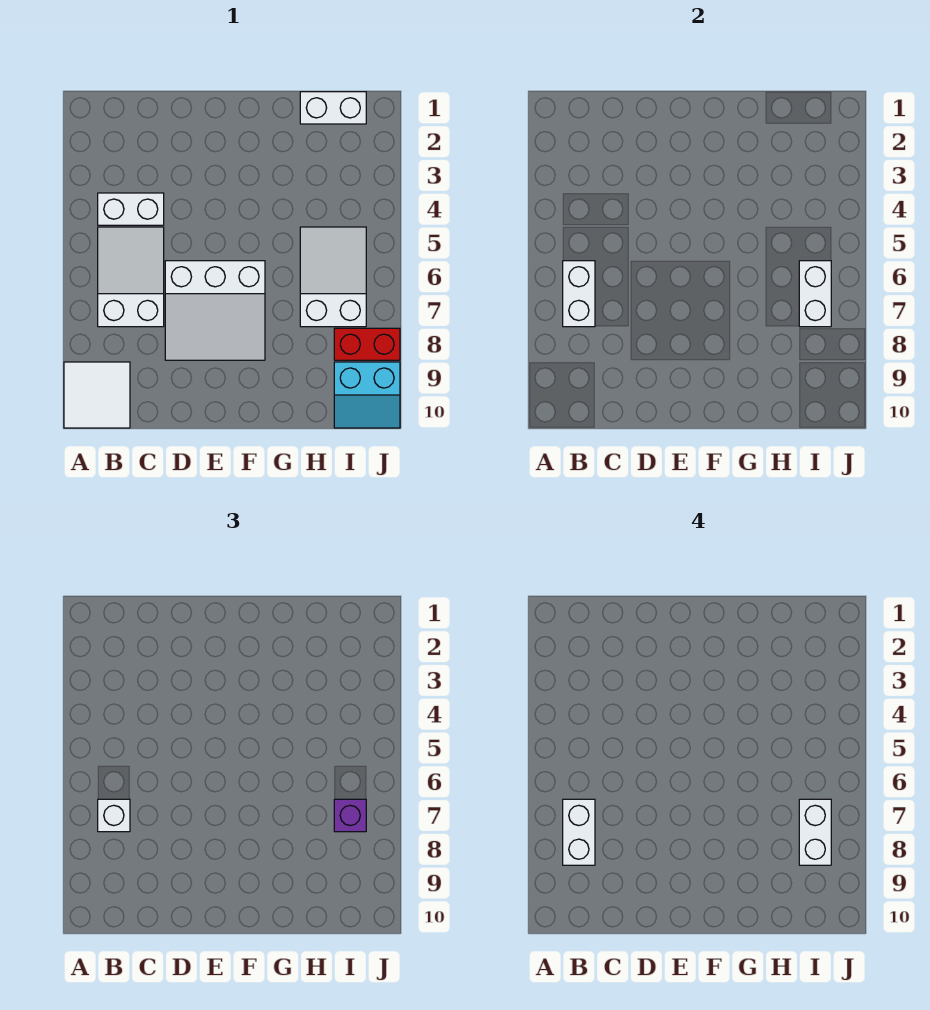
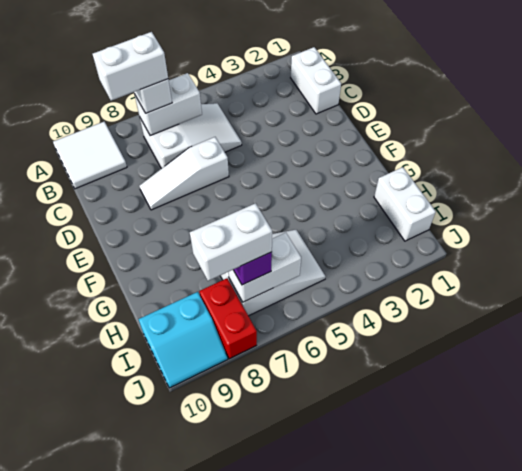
white brick B4:C4 level 1 -> white brick B1:C1 level 1
white slope D6:F8 level 1 top 6 -> white slope D6:D8 level 1 top 6
cyan slope I9:J10 level 1 top 9 -> cyan slope I9:J10 level 1 top I

